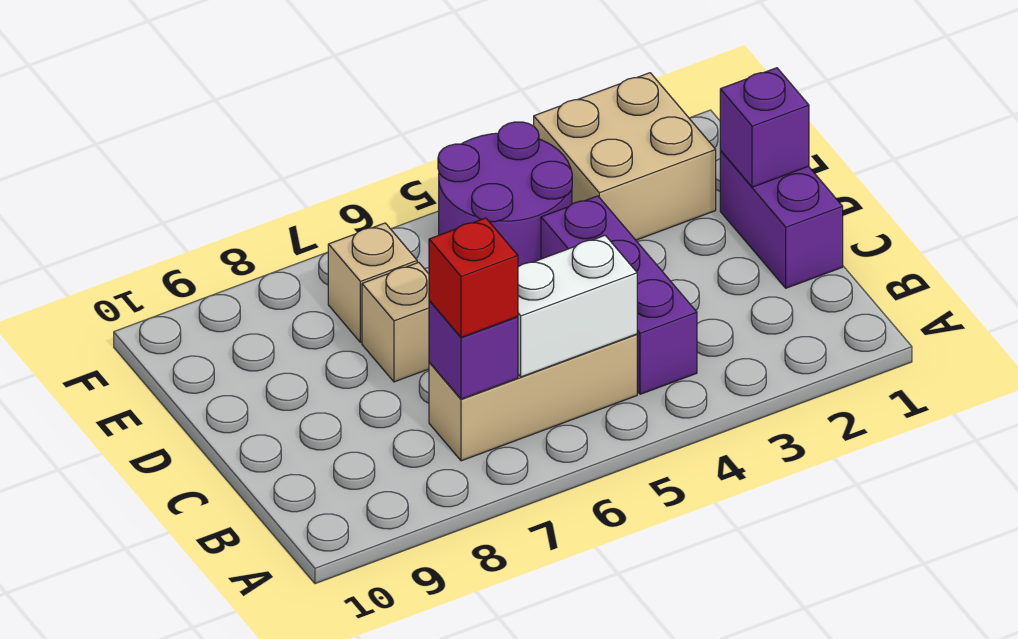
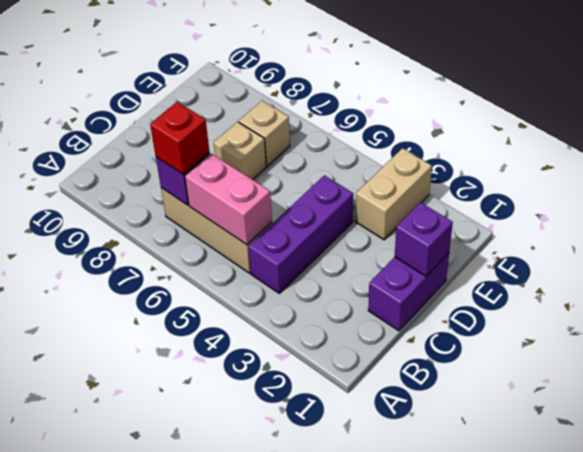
white brick B5:B6 level 2 -> pink brick B5:B6 level 2
tan brick E2:F3 level 1 -> tan brick E3:F3 level 1
purple round brick E4:F5 level 1 -> none

